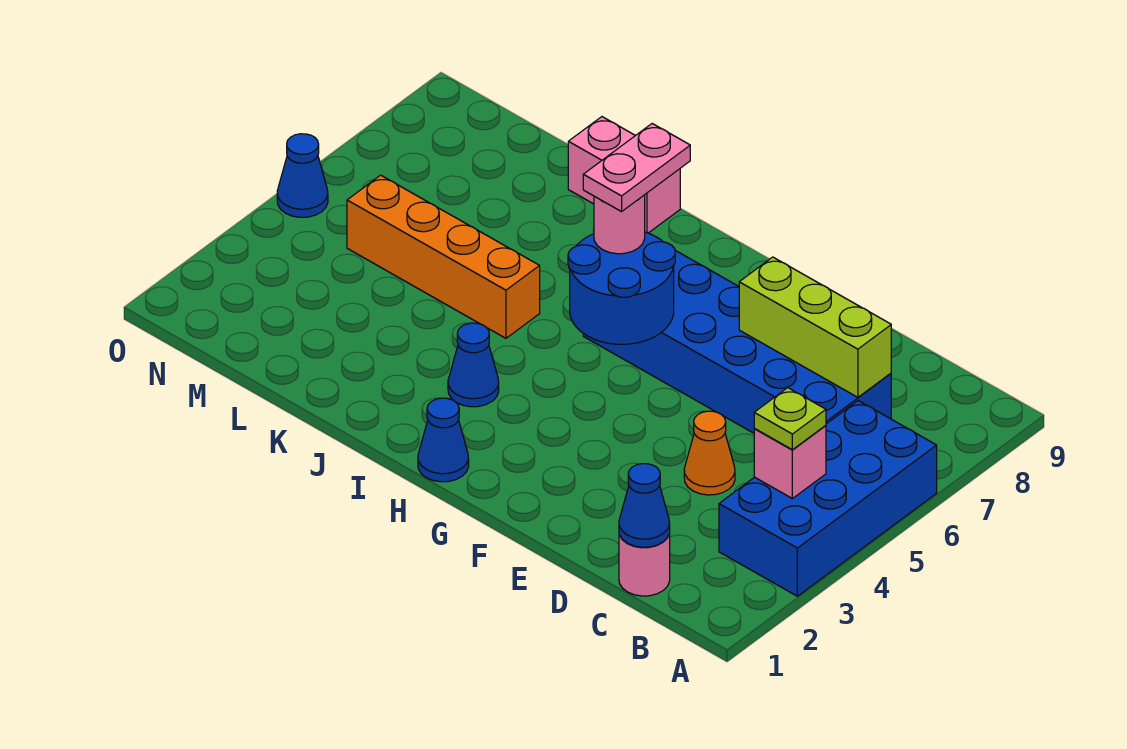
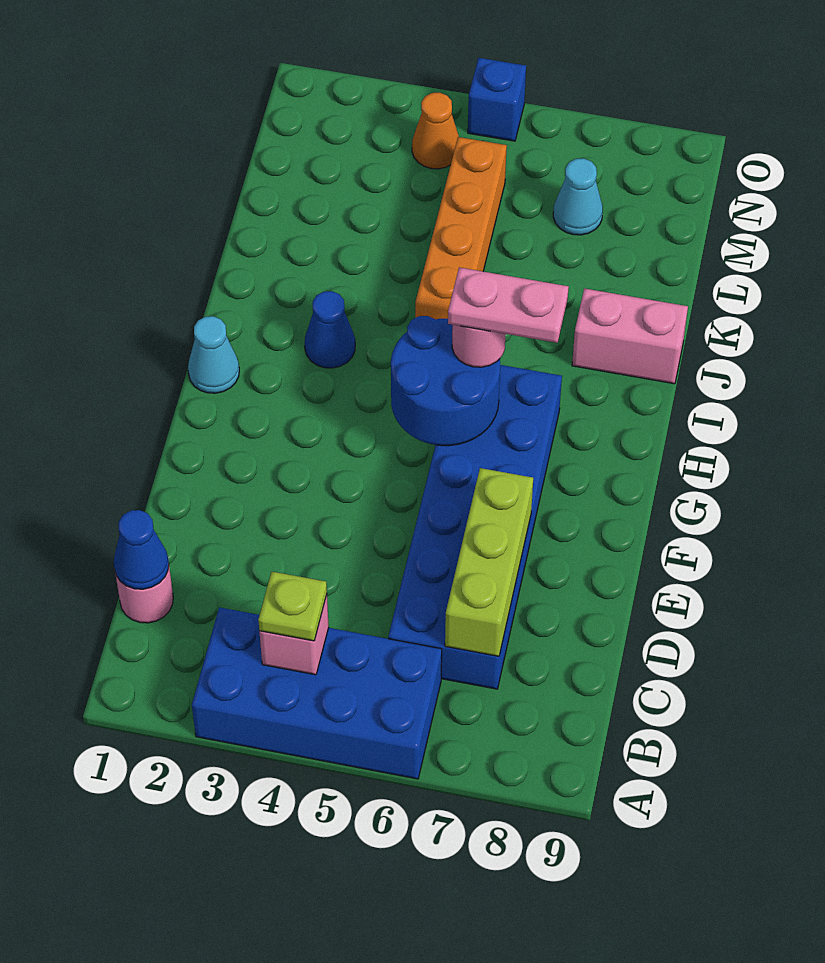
orange cone D4 level 1 -> orange cone N4 level 1
blue cone H1 level 1 -> cyan cone H1 level 1
pink brick J9:K9 level 1 -> pink brick J8:J9 level 1
none -> cyan cone M7 level 1
blue cone O5 level 1 -> blue brick O5 level 1

